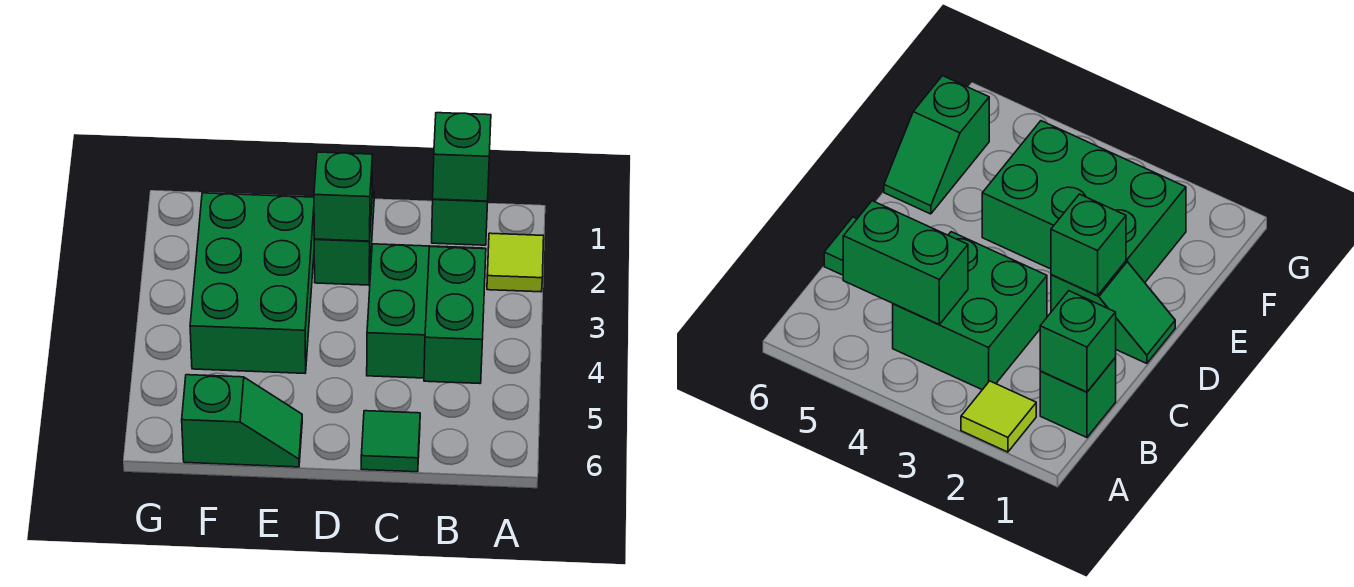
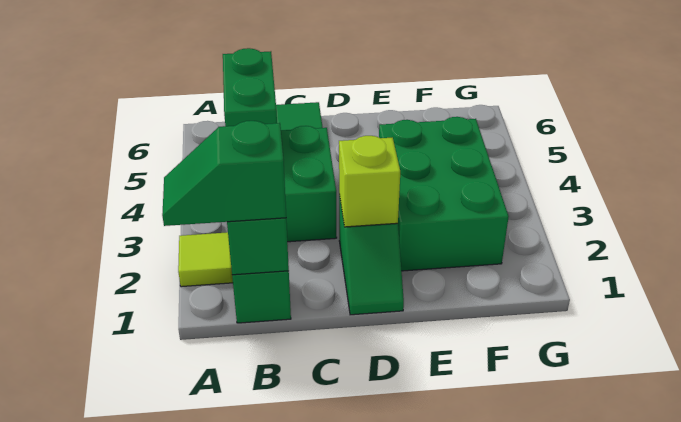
green brick D2 level 2 -> lime brick D2 level 2
green slope E6:F6 level 1 top F -> green slope A1:B1 level 3 top B

